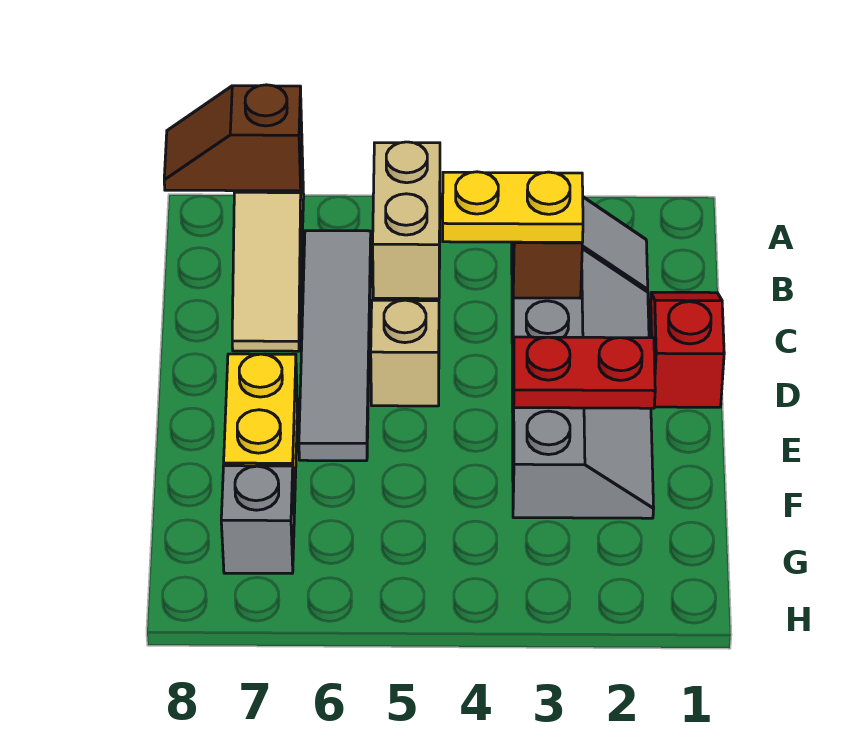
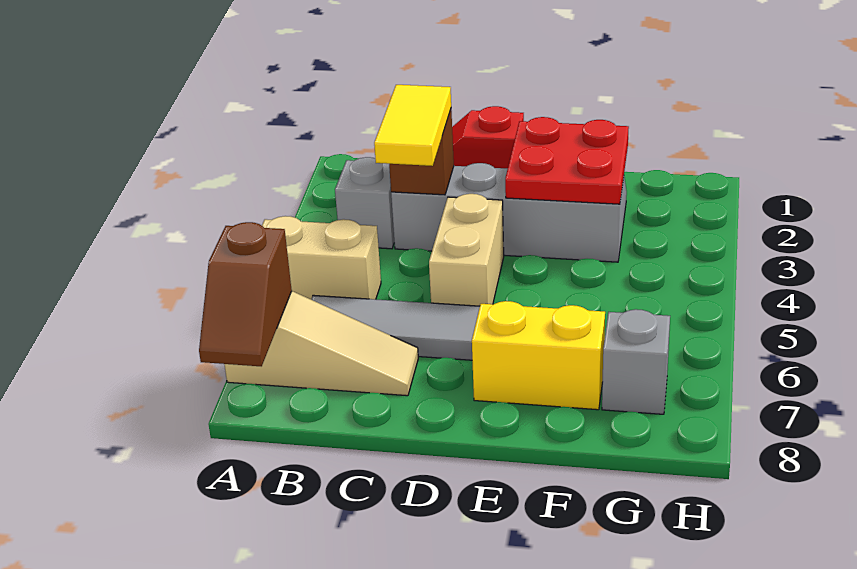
yellow plate C3:C4 level 3 -> yellow tile C3:C4 level 3
tan brick D5 level 1 -> tan brick D4:D5 level 1
red plate E2:E3 level 2 -> red plate E2:F3 level 2

